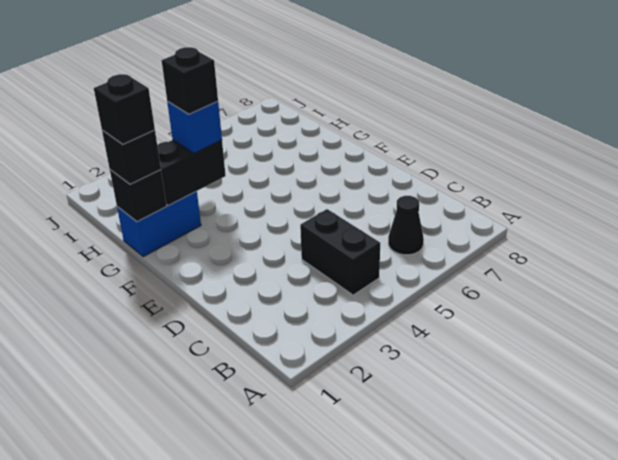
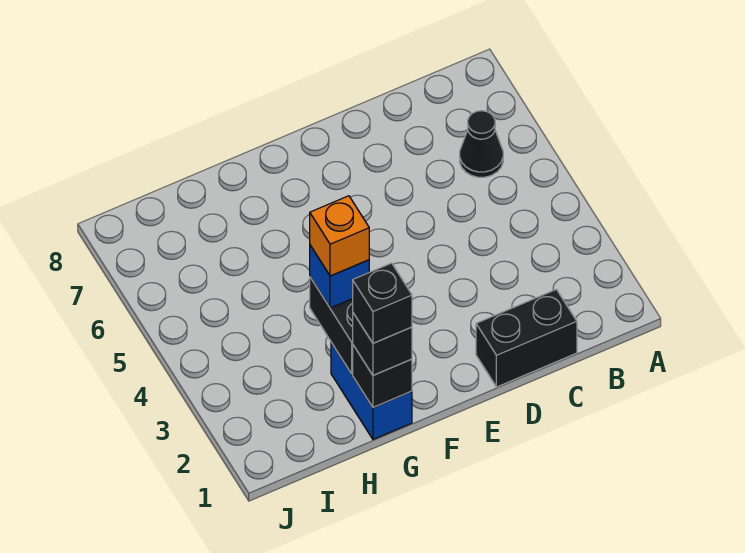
black brick B4:C4 level 1 -> black brick C1:D1 level 1
black brick G3 level 4 -> orange brick G3 level 4

